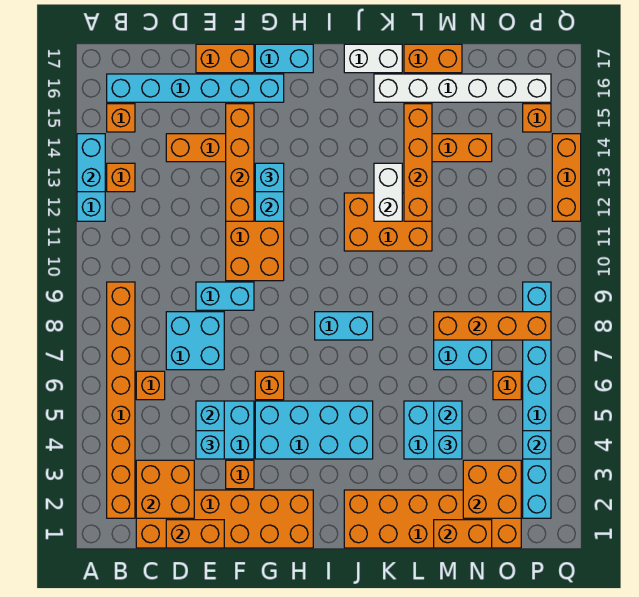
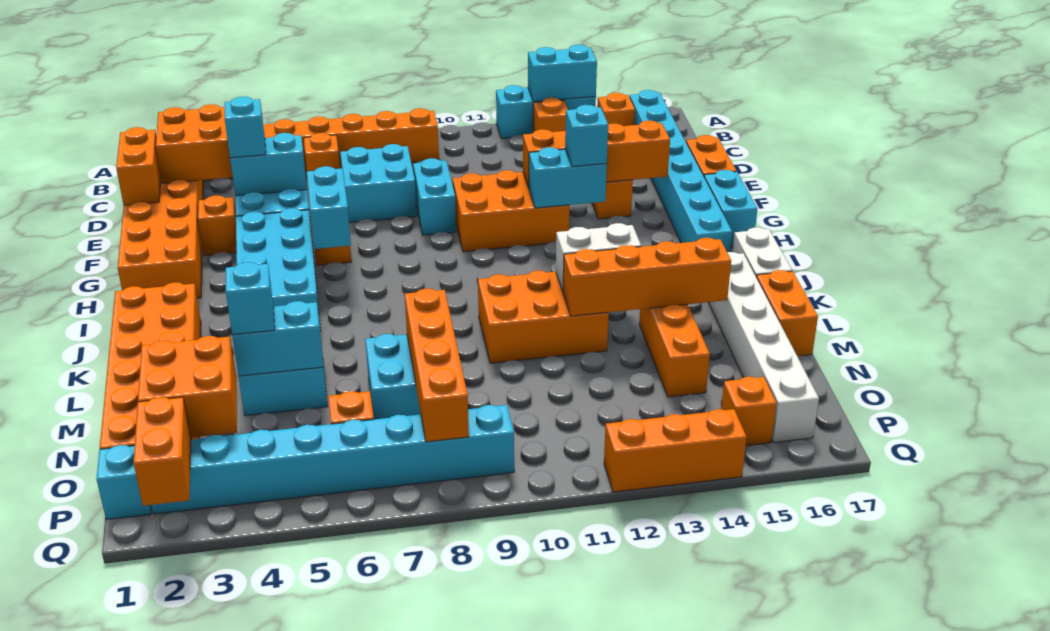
cyan brick B16:G16 level 1 -> cyan brick B16:I16 level 1
cyan brick I8:J8 level 1 -> cyan brick G6:H6 level 2
orange brick J11:L12 level 1 -> orange brick K10:L12 level 1
orange brick M1:N1 level 2 -> orange brick P2:Q2 level 2
cyan brick P4 level 2 -> cyan brick P1 level 1

